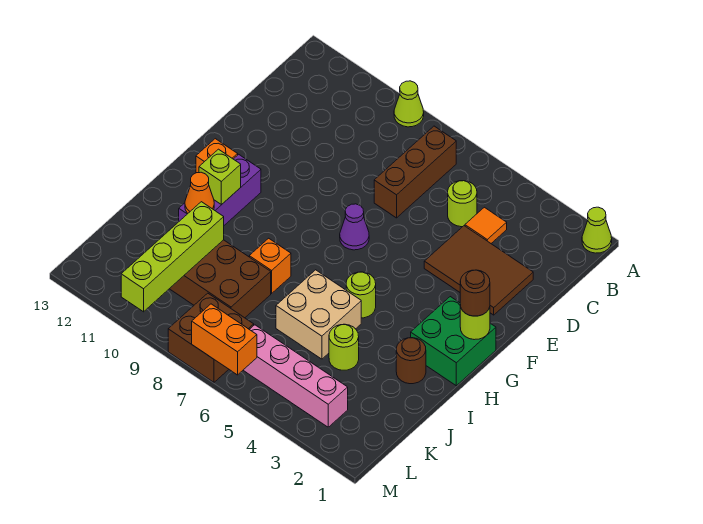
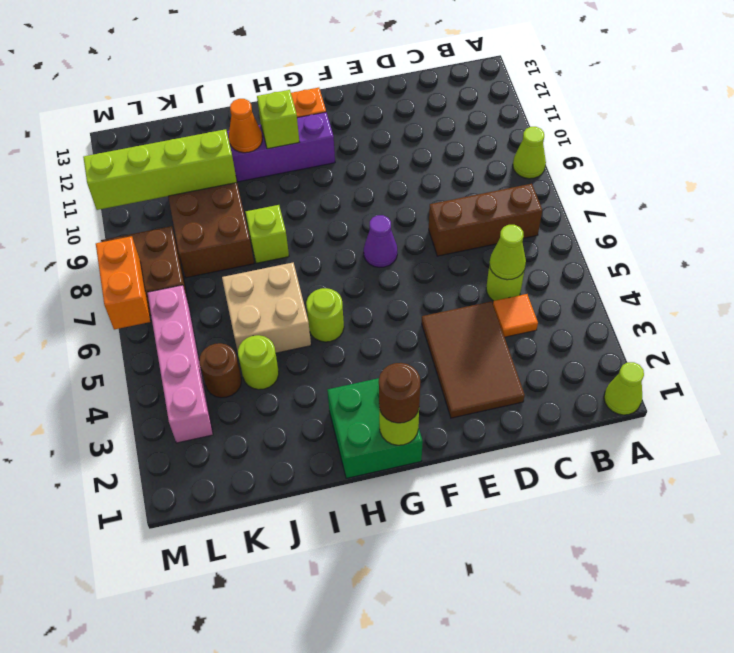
none -> lime cone C5 level 2
brown round brick I2 level 1 -> brown round brick K4 level 1
orange brick I8 level 1 -> lime brick I8 level 1

